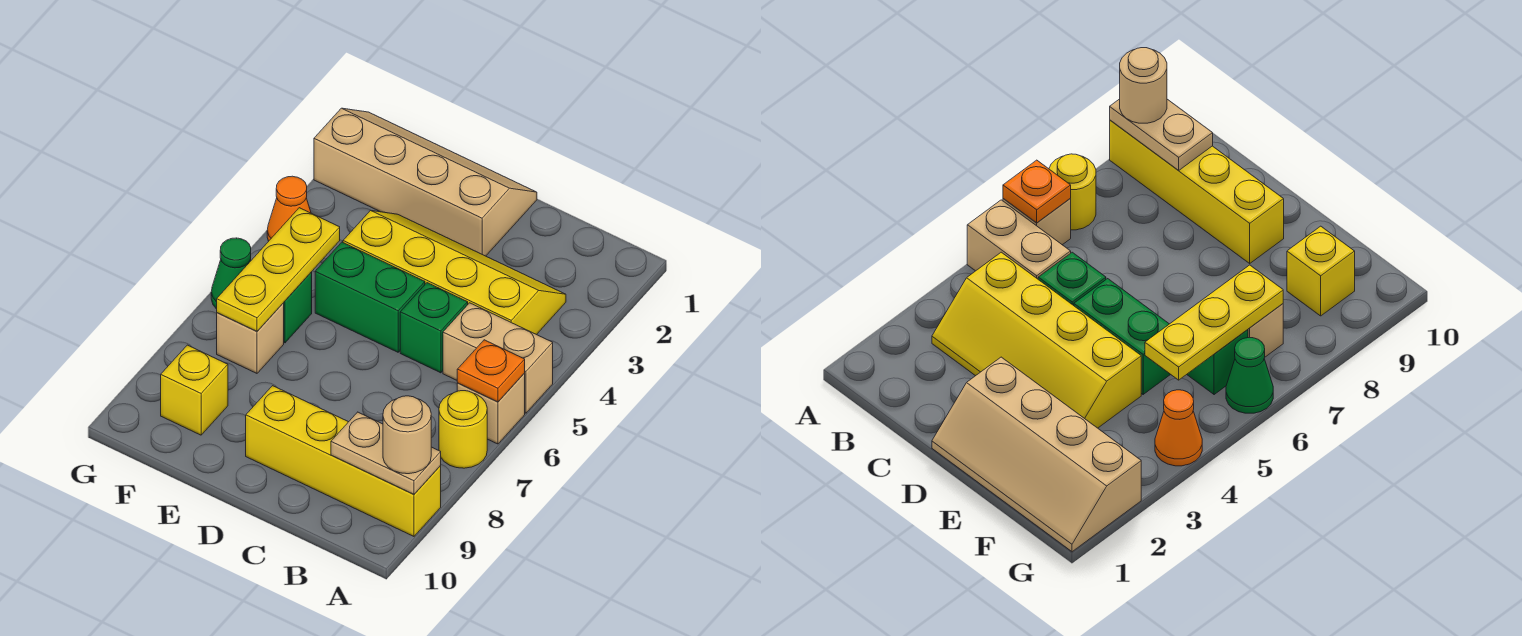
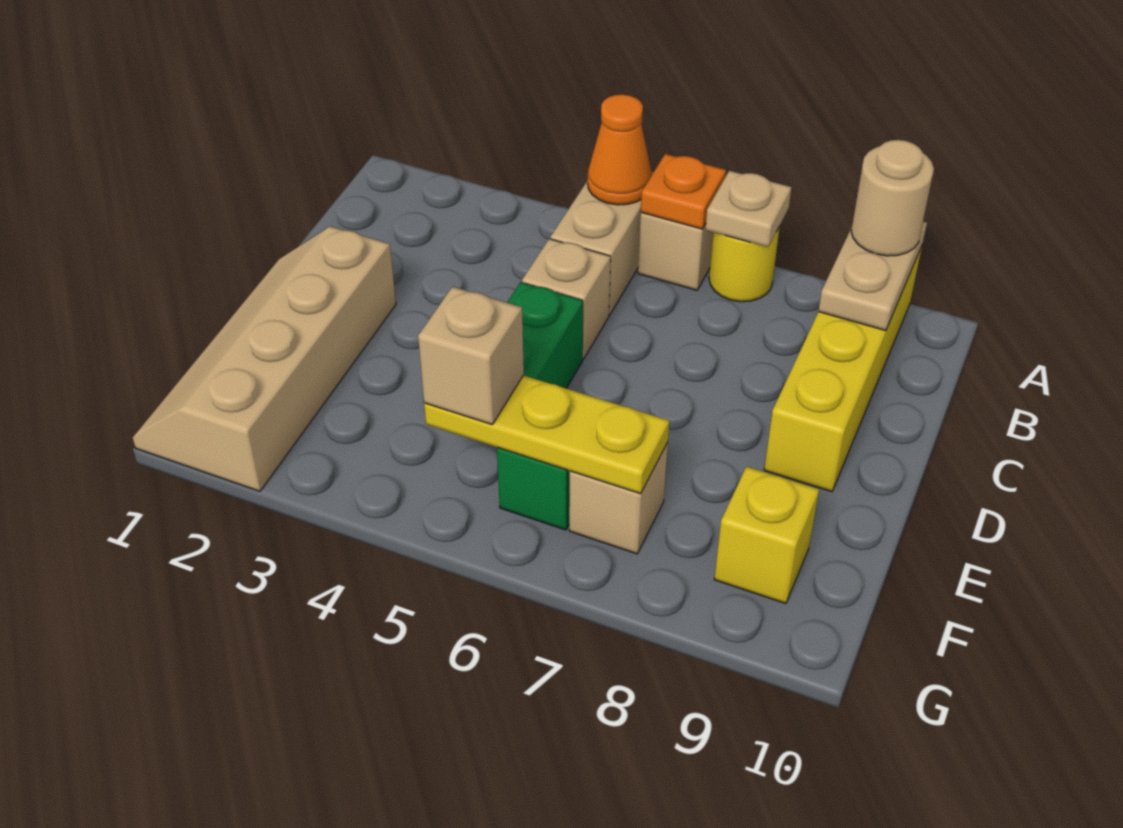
none -> tan plate A7 level 2
yellow slope B3:E4 level 1 top 4 -> none
green brick C5 level 1 -> tan brick C5 level 1
none -> tan brick F5 level 3
orange cone G4 level 1 -> orange cone A5 level 2
green cone G6 level 1 -> none

